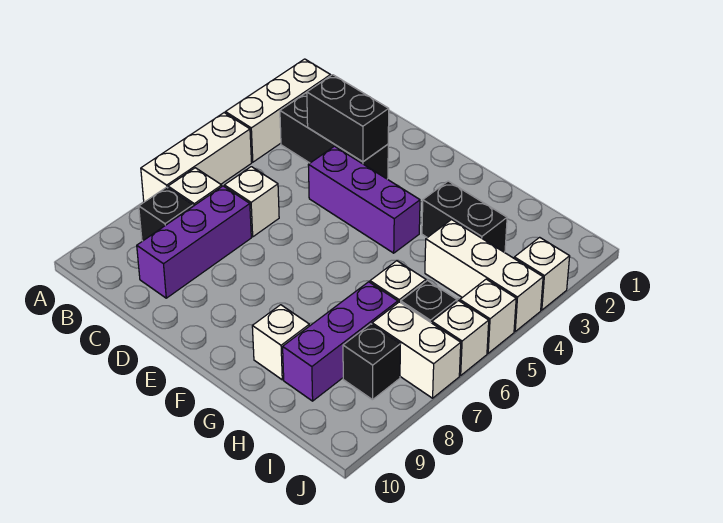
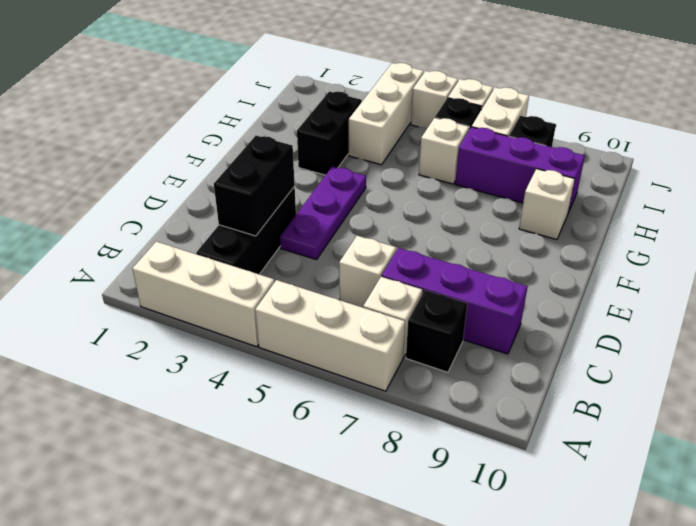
purple brick D4:F4 level 1 -> purple plate D4:F4 level 1
white brick J3 level 1 -> none

